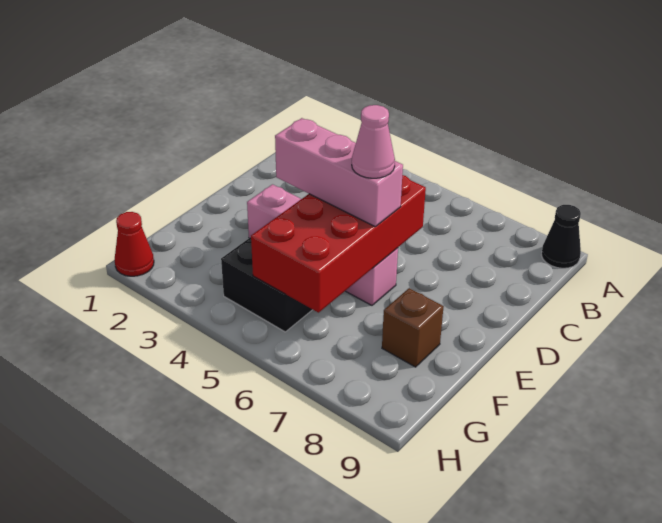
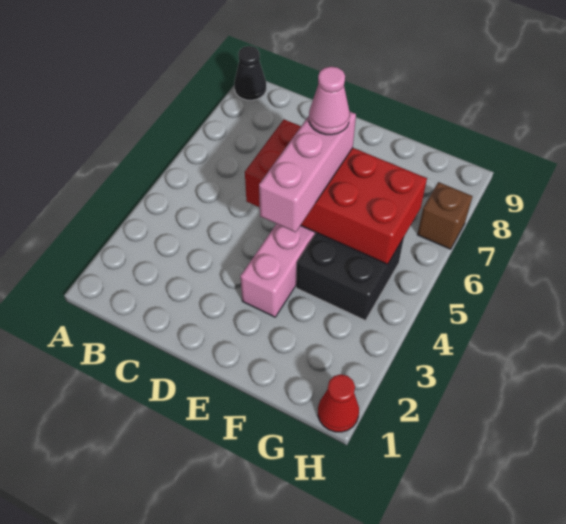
brown brick F8 level 1 -> brown brick H7 level 1

